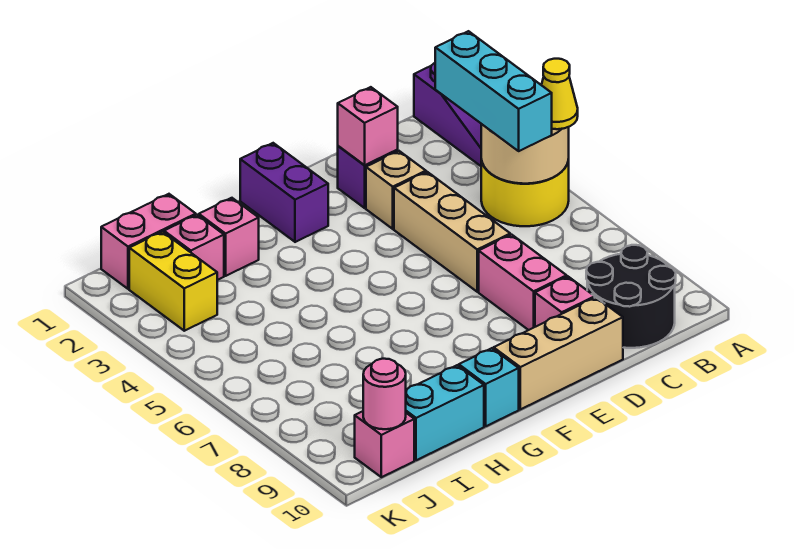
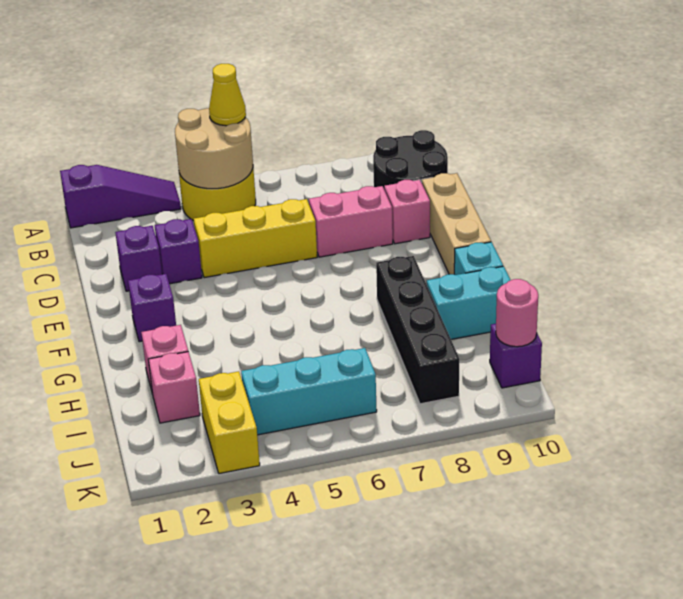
cyan brick B3:B5 level 3 -> cyan brick J4:J6 level 1
pink brick D2 level 2 -> none
tan brick D3 level 1 -> purple brick D3 level 1
tan brick D4:D6 level 1 -> yellow brick D4:D6 level 1
purple brick F1:F2 level 1 -> purple brick F2 level 1
none -> black brick G8:J8 level 1
cyan brick H10:I10 level 1 -> cyan brick H9:H10 level 1
pink brick I1:J1 level 1 -> none
yellow brick J2:J3 level 1 -> yellow brick J3:K3 level 1
pink brick J10 level 1 -> purple brick J10 level 1

